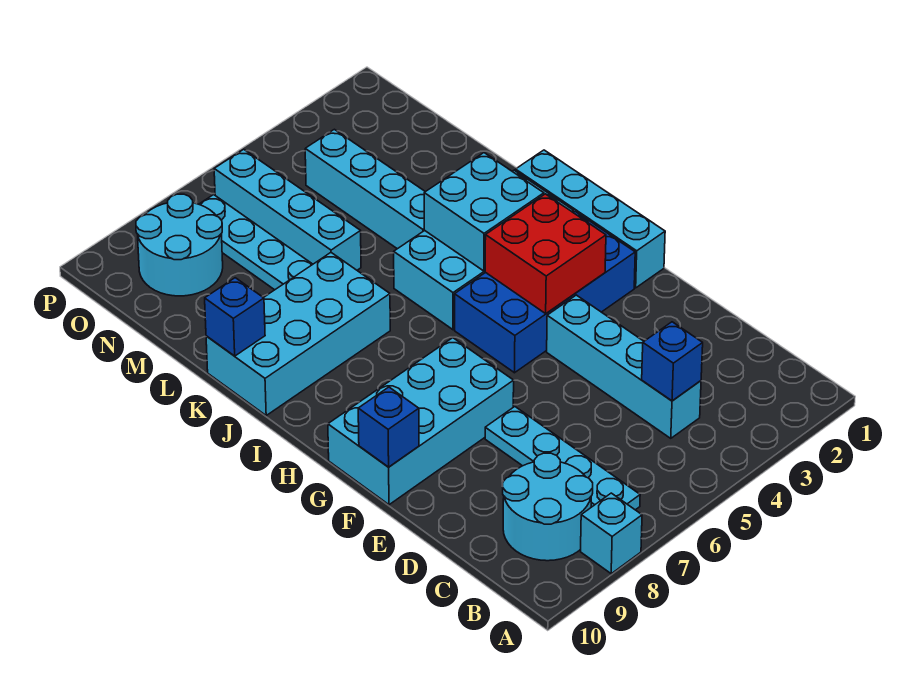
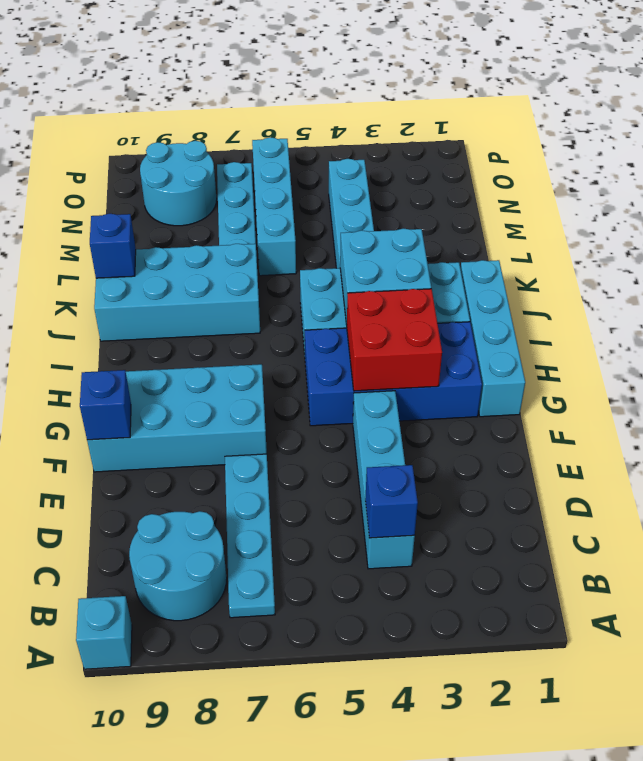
cyan brick A8 level 1 -> cyan brick A10 level 1

